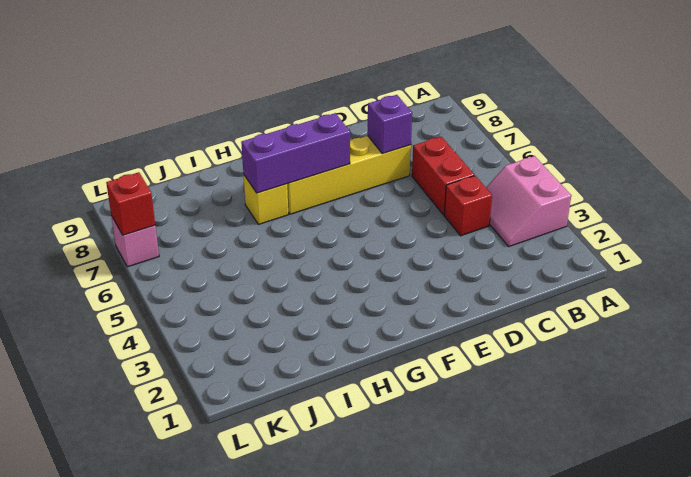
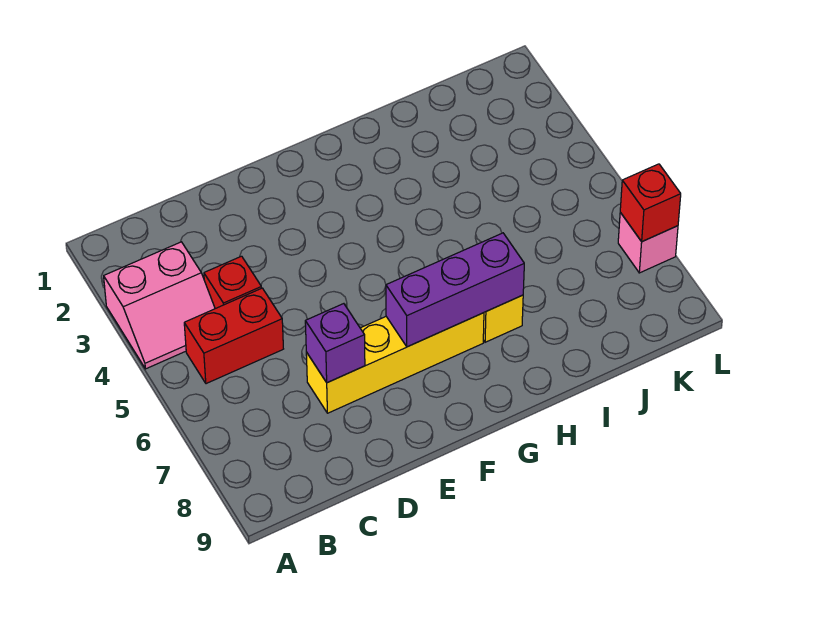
pink slope A3:B4 level 1 top A -> pink slope A3:B4 level 1 top 3
red brick C5:C6 level 1 -> red brick B5:C5 level 1

